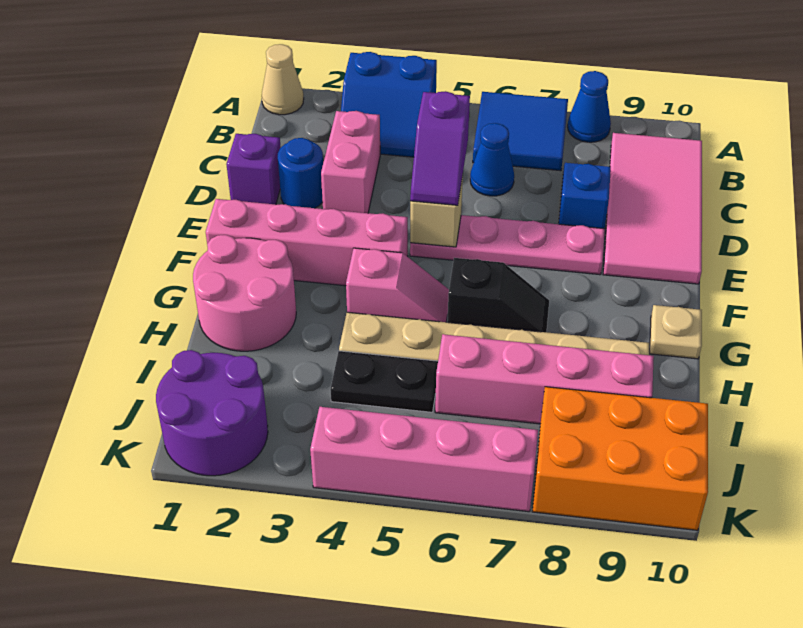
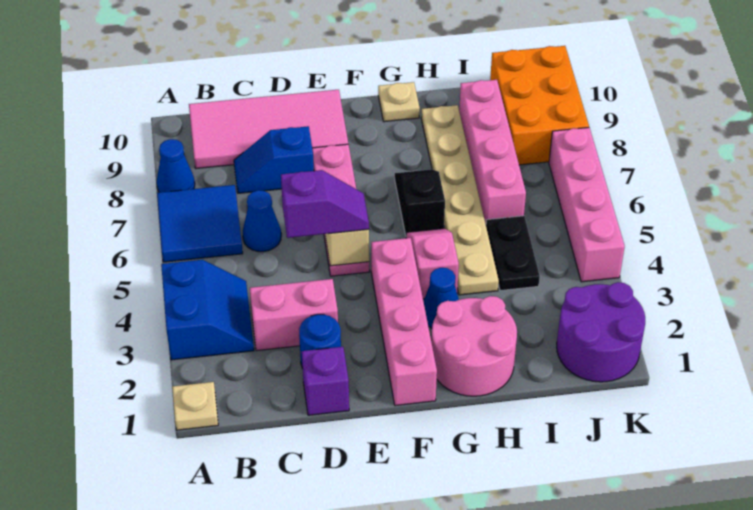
tan cone A1 level 1 -> tan plate A1 level 1
none -> blue cone G3 level 1

